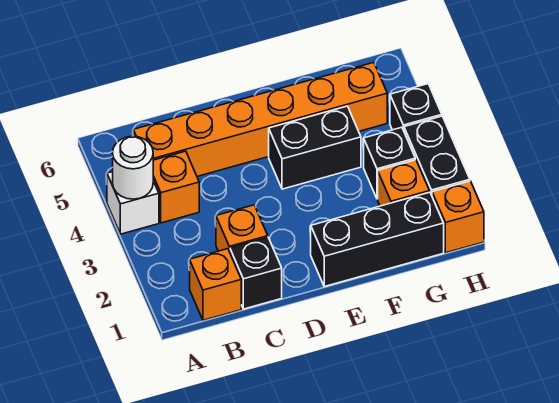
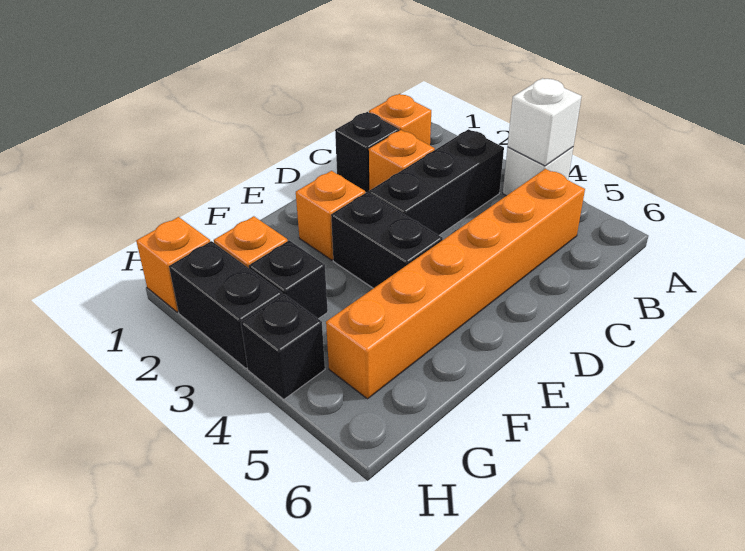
white round brick A4 level 2 -> white brick A4 level 2
orange brick B4 level 1 -> orange brick E2 level 1
black brick E1:G1 level 1 -> black brick B3:D3 level 1
black brick E4:F4 level 1 -> black brick E3:E4 level 1

